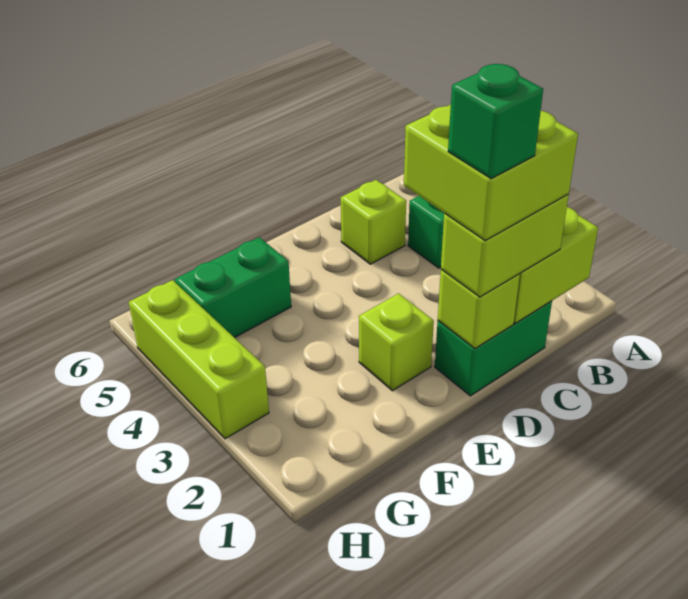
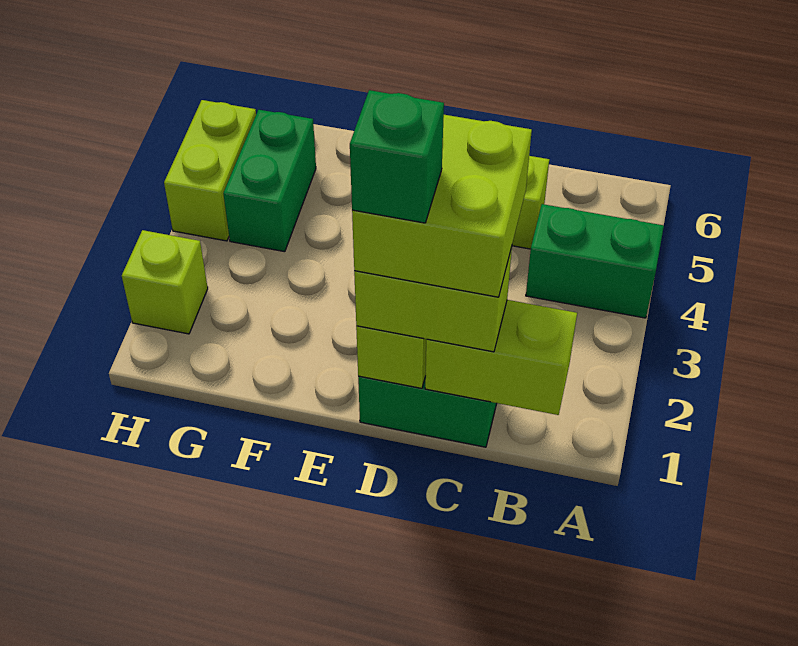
lime brick E2 level 1 -> lime brick H2 level 1
green brick F5:G5 level 1 -> green brick G4:G5 level 1
lime brick H3:H5 level 1 -> lime brick H4:H5 level 1

